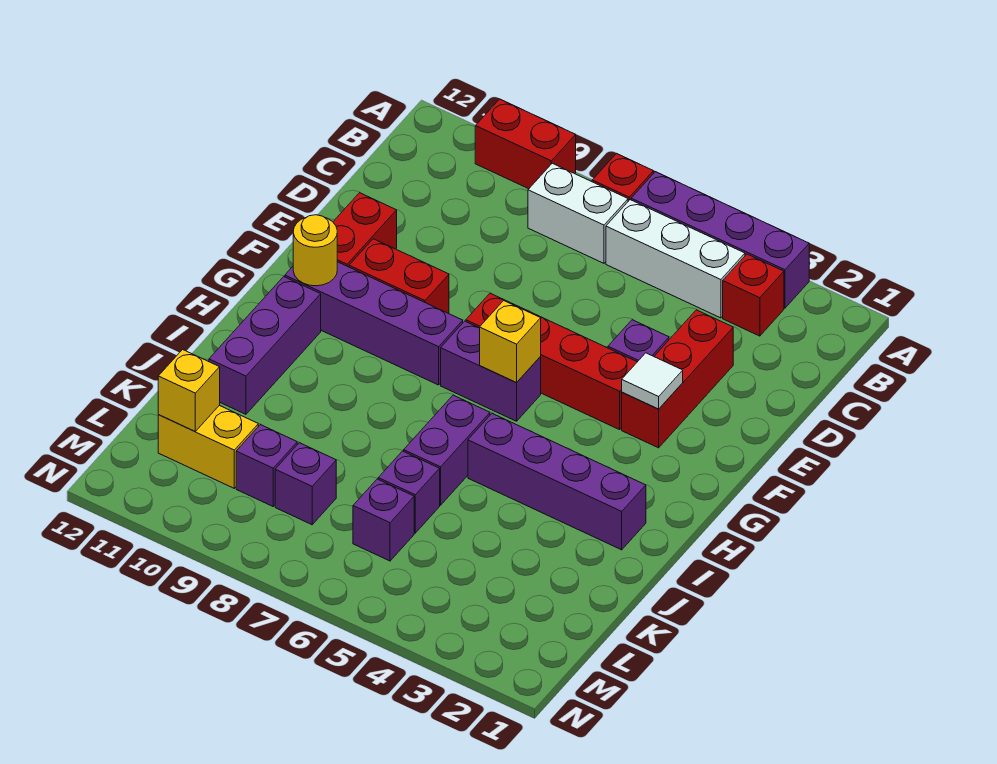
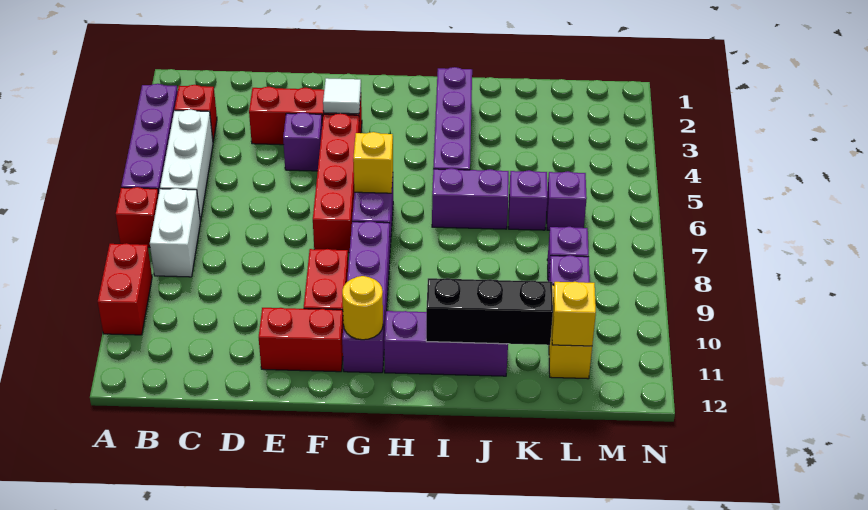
none -> black brick I11:K11 level 2

